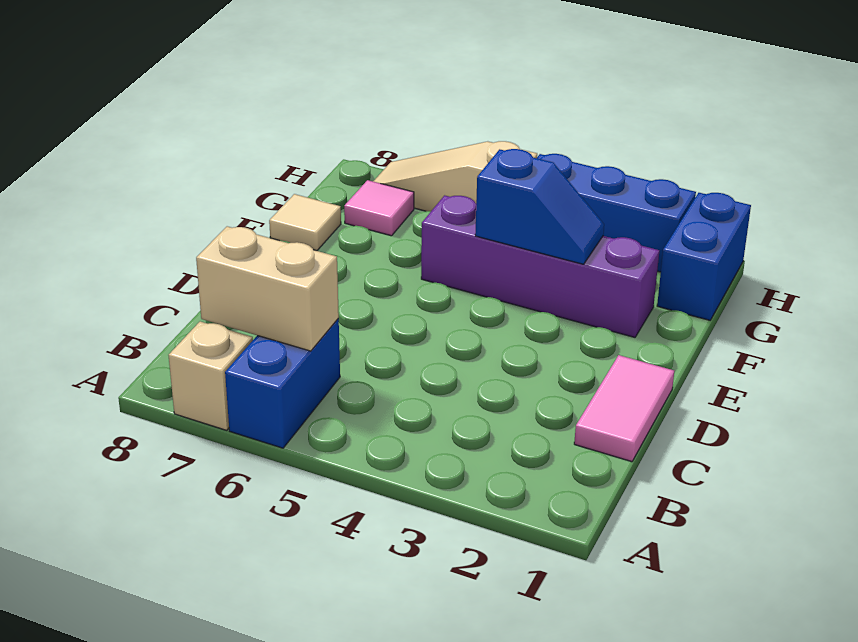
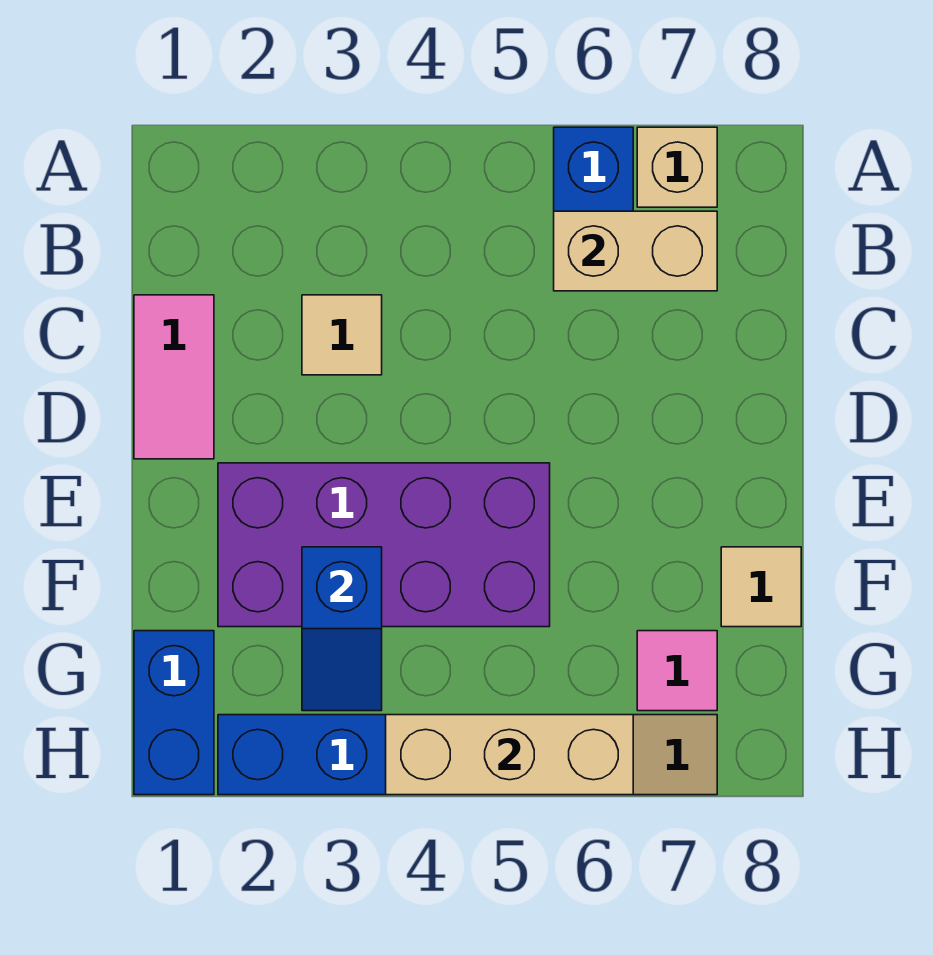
none -> tan tile C3 level 1
purple brick F2:F5 level 1 -> purple brick E2:F5 level 1
blue slope F3:F4 level 2 top 4 -> blue slope F3:G3 level 2 top F
none -> tan brick H4:H6 level 2

